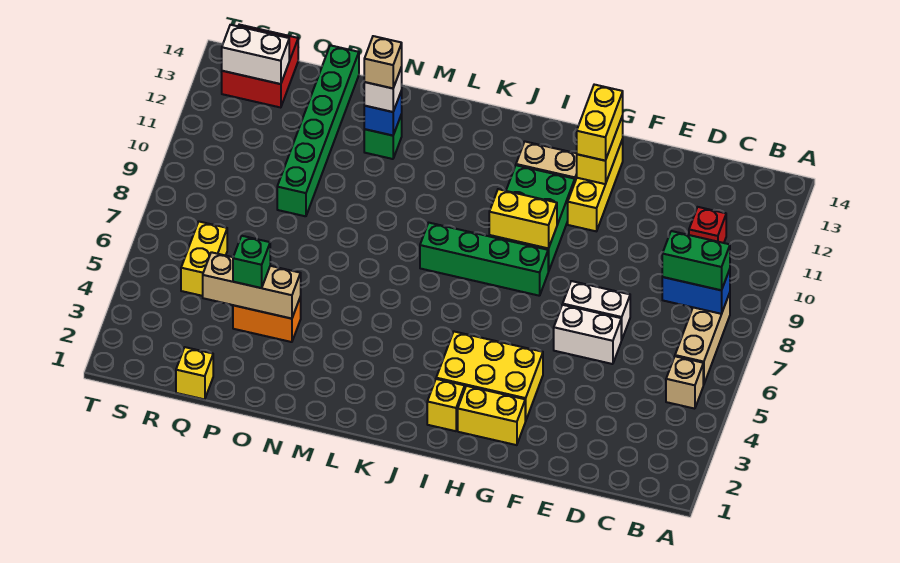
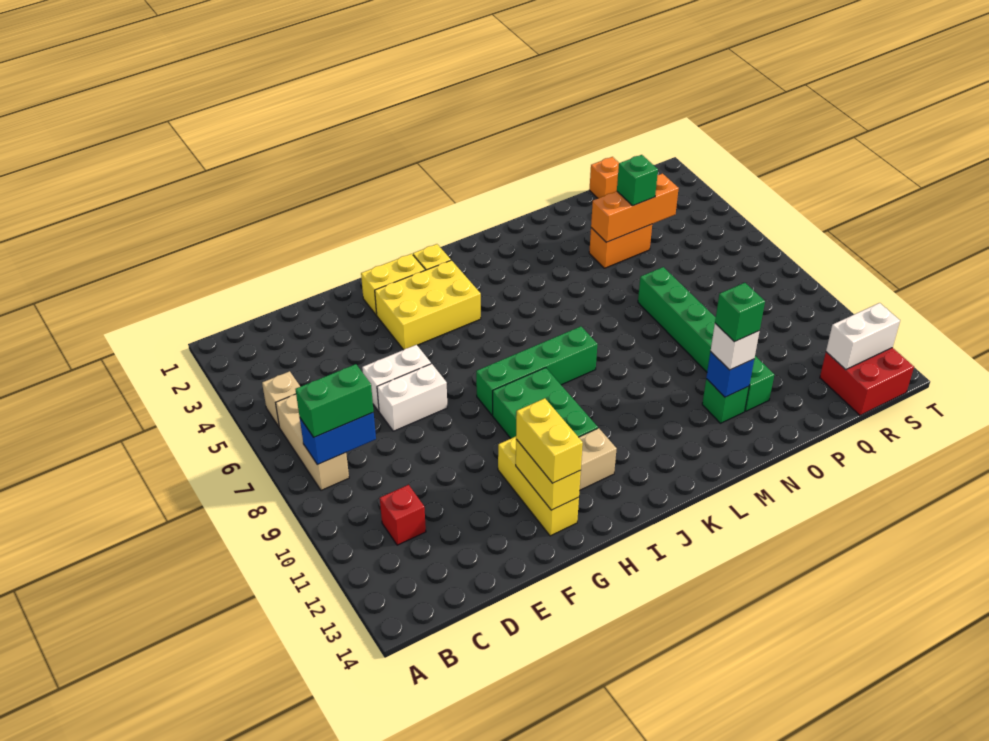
yellow brick H9:I9 level 2 -> none
tan brick N12 level 4 -> green brick N12 level 4
tan brick O4:Q4 level 2 -> orange brick O4:Q4 level 2
green brick P9:P14 level 1 -> green brick O7:O12 level 1
yellow brick Q1 level 1 -> orange brick Q1 level 1
yellow brick R5:R6 level 1 -> none

